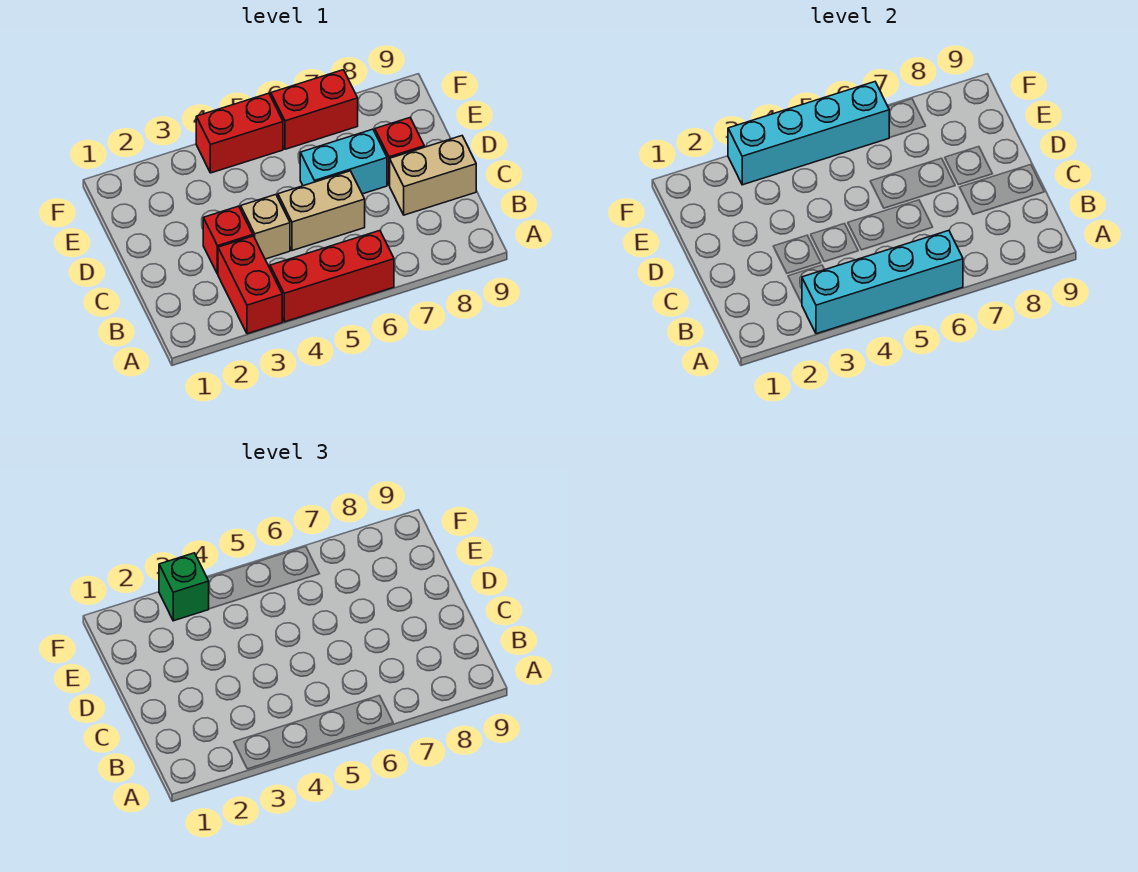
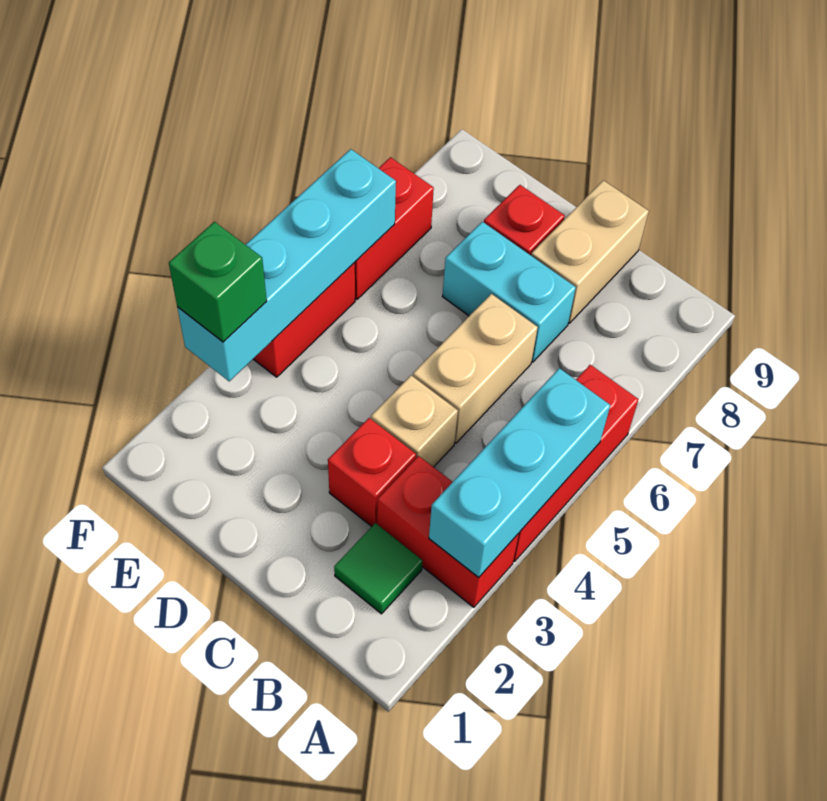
cyan brick A3:A6 level 2 -> cyan brick A3:A5 level 2
none -> green tile B2 level 1
cyan brick D6:D7 level 1 -> cyan brick C7:D7 level 1

